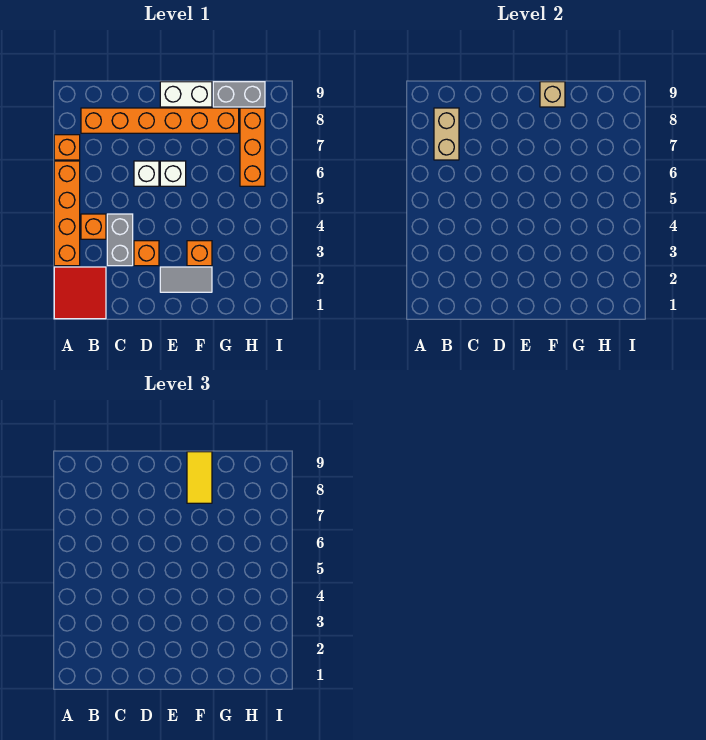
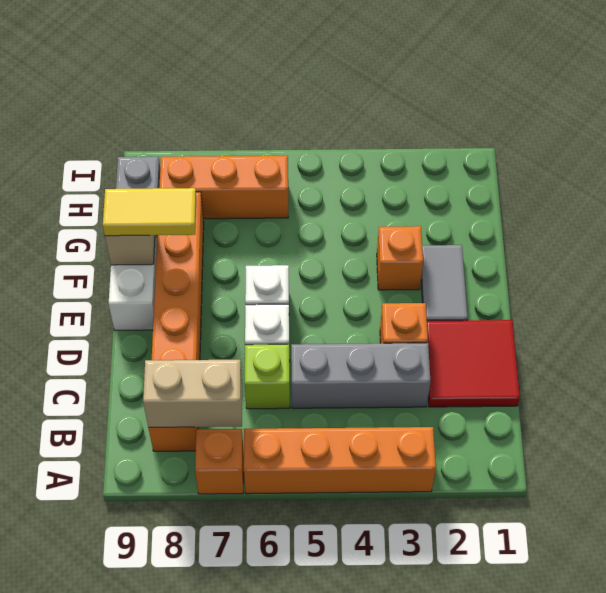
red tile A1:B2 level 1 -> red tile C1:D2 level 1
orange brick B4 level 1 -> none
grey brick C3:C4 level 1 -> grey brick C3:C5 level 1
none -> lime brick C6 level 1

